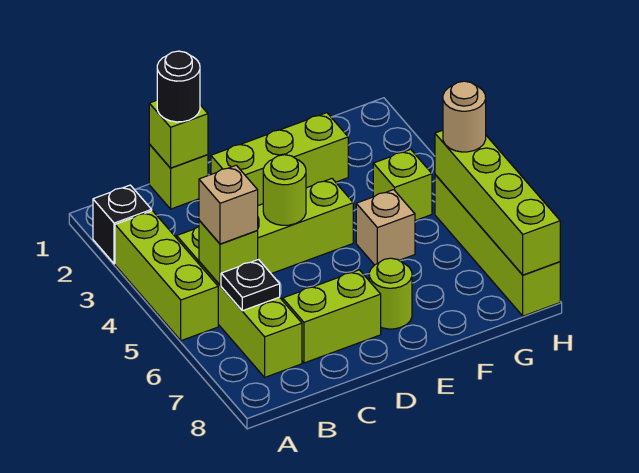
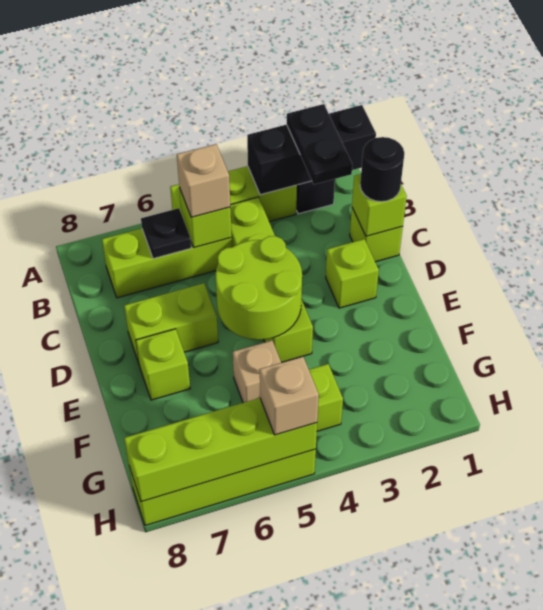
none -> black brick A1:A3 level 2
none -> black plate A2:B2 level 3
lime brick C7:D7 level 1 -> lime brick D6:D7 level 1
lime brick D2:F2 level 1 -> lime brick D2 level 1
lime round brick D4 level 2 -> lime round brick D4:E5 level 2
lime round brick E7 level 1 -> lime brick E7 level 1
tan round brick H5 level 3 -> tan brick H5 level 3

